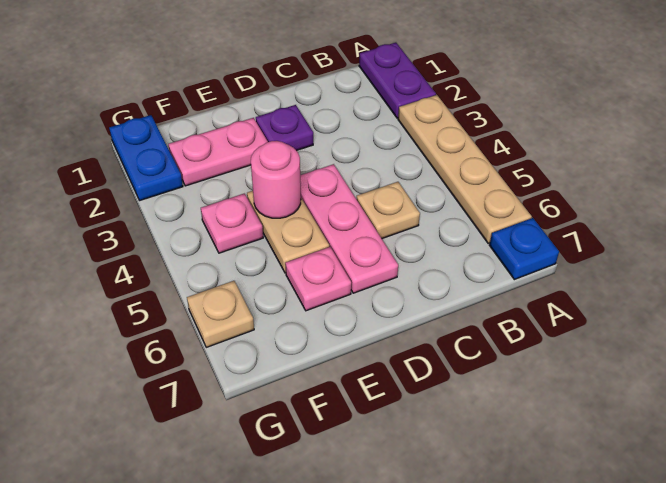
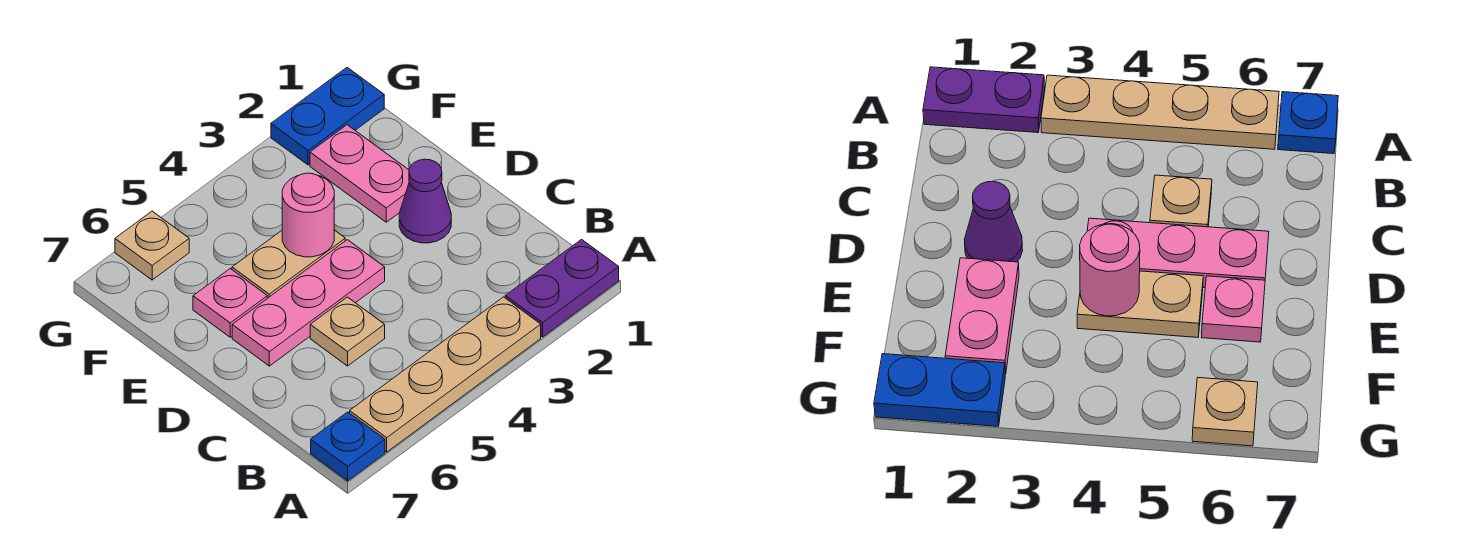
purple plate D2 level 1 -> purple cone D2 level 1
pink plate F4 level 1 -> none

